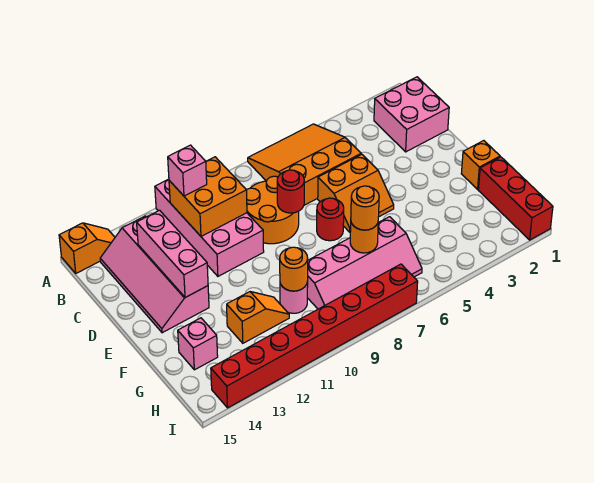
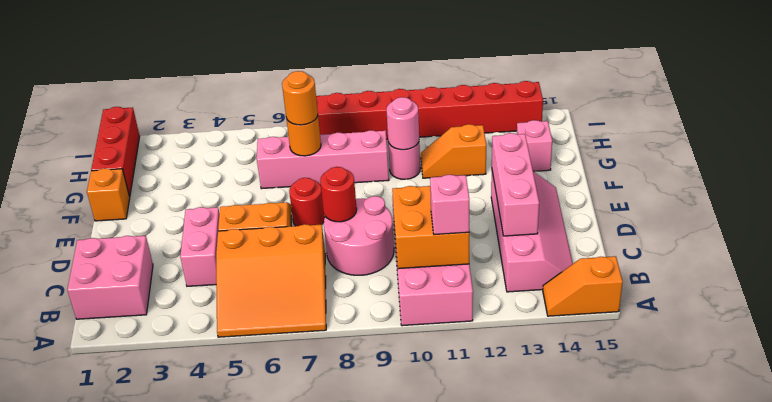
none -> pink brick C4:D4 level 1
orange round brick C8:D9 level 1 -> pink round brick C8:D9 level 1
orange round brick G10 level 2 -> pink round brick G10 level 2

